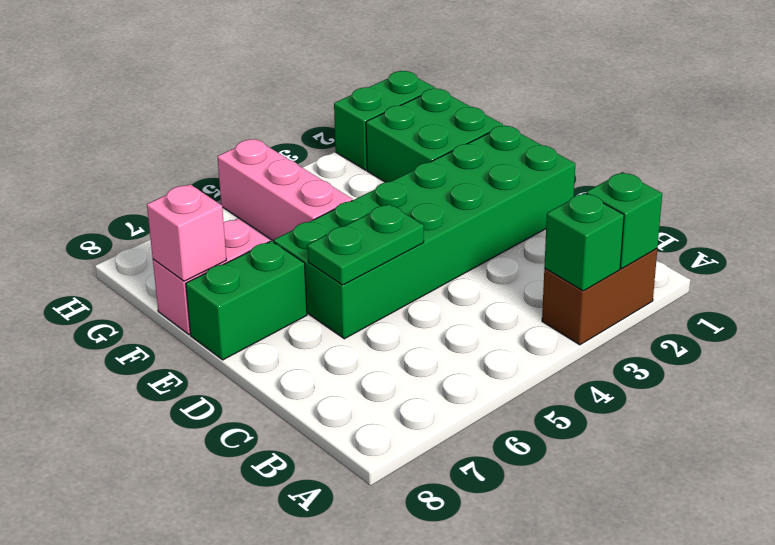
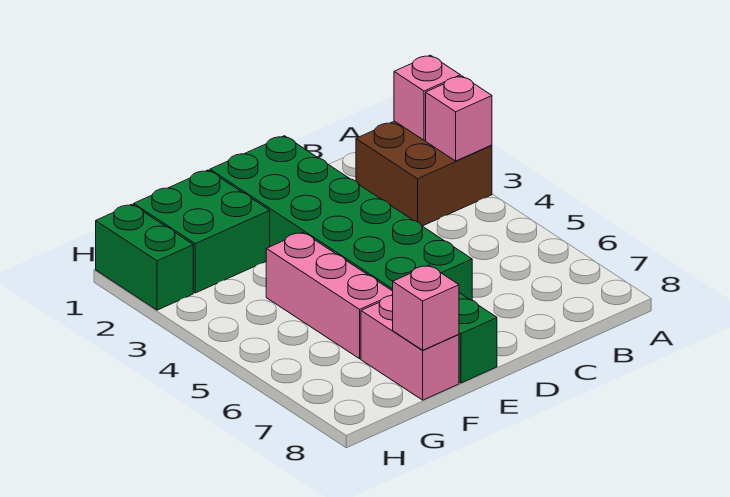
brown brick A2:A3 level 1 -> brown brick A2:B3 level 1
green brick A2 level 2 -> pink brick A2 level 2
green brick A3 level 2 -> pink brick A3 level 2
green plate D5:D6 level 2 -> none
pink brick F5:H5 level 1 -> pink brick F4:F6 level 1

